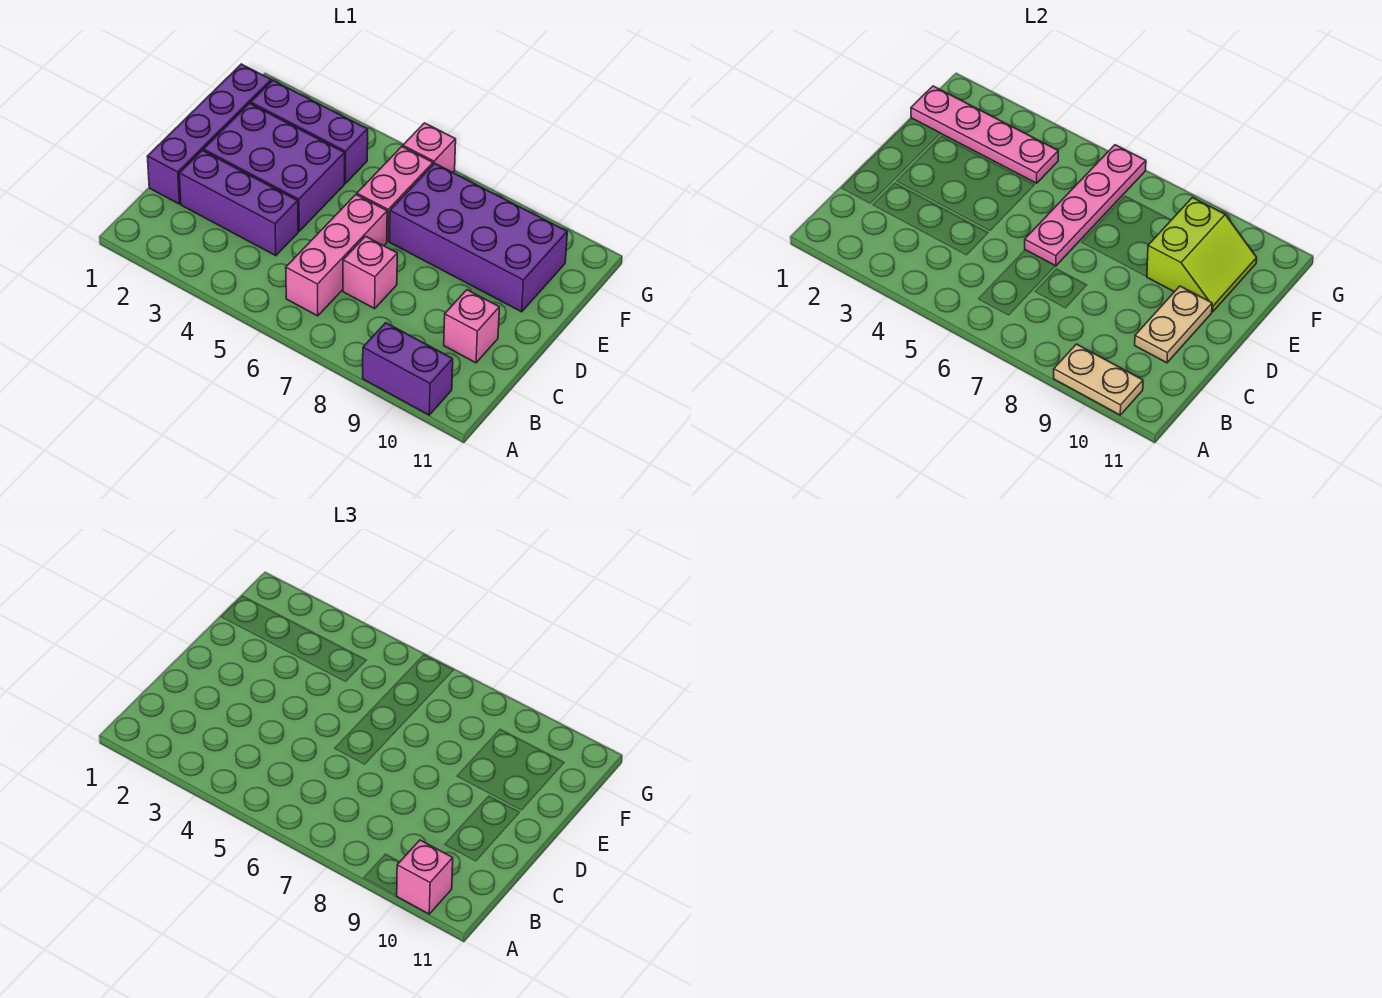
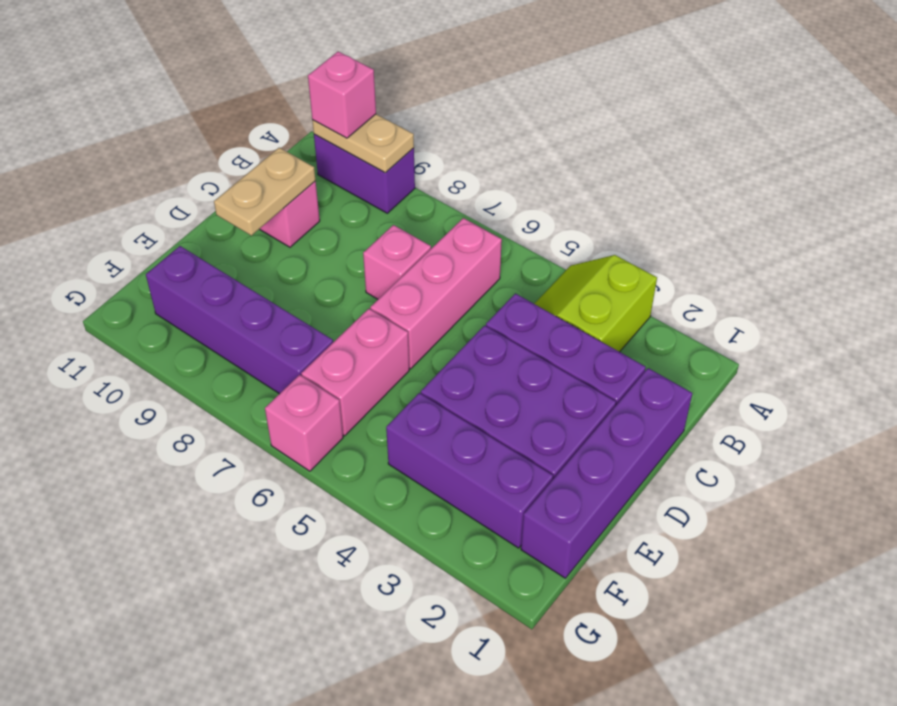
pink plate D6:G6 level 2 -> none
purple brick E7:F10 level 1 -> purple brick F7:F10 level 1
lime slope E9:F10 level 2 top 9 -> lime slope A3:B4 level 1 top 3
pink plate F1:F4 level 2 -> none

